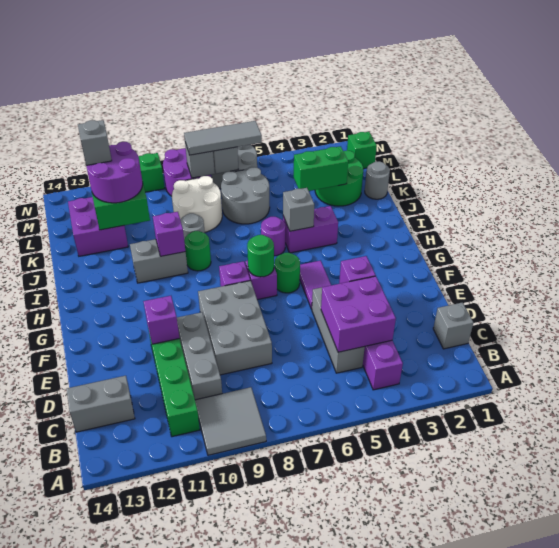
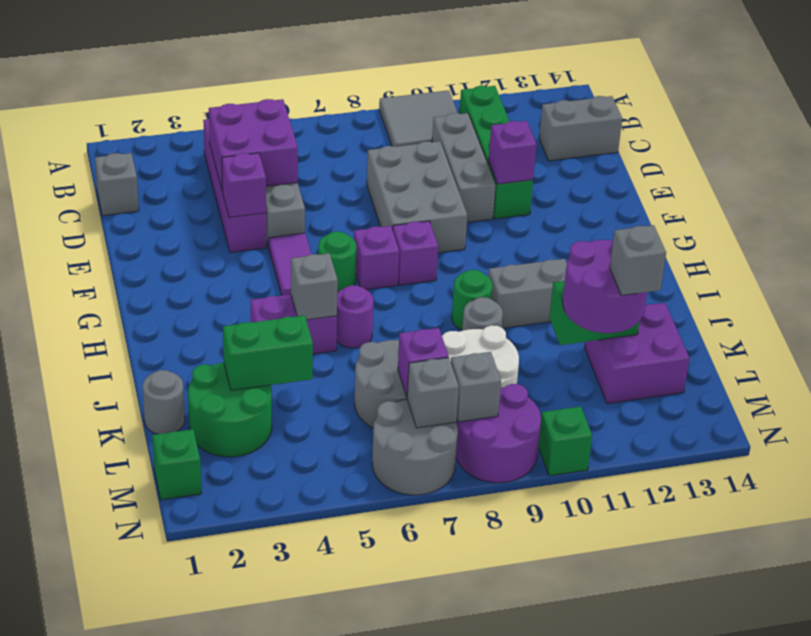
green round brick G7 level 2 -> none
purple brick I10 level 2 -> purple brick L7 level 2
grey tile M6:M8 level 3 -> none

